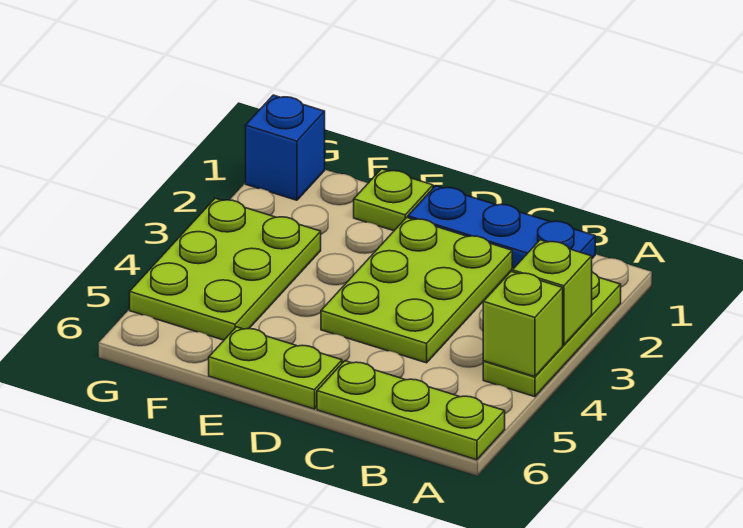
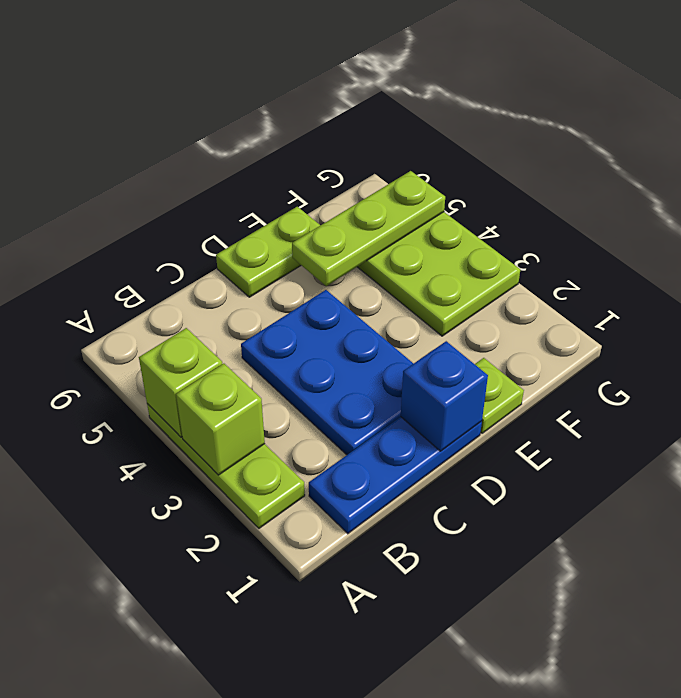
lime plate A6:C6 level 1 -> lime plate E5:G5 level 2
lime plate C2:D4 level 1 -> blue plate C2:D4 level 1
blue brick G1 level 1 -> blue brick D1 level 2

